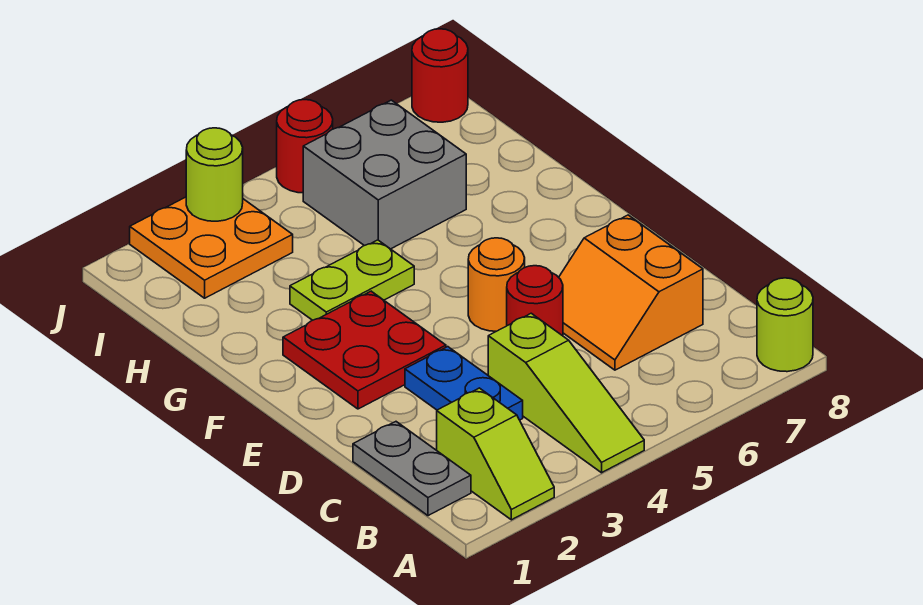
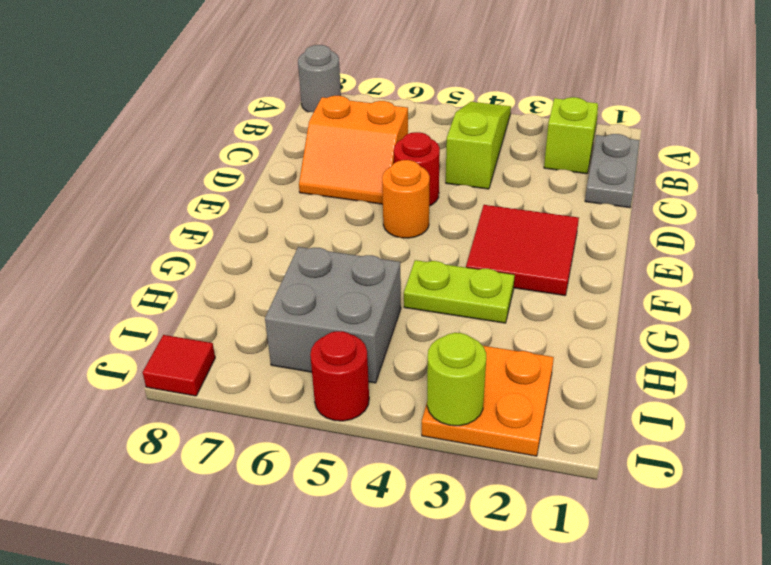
lime round brick A8 level 1 -> grey round brick A8 level 1
blue plate C3:D3 level 1 -> none
orange slope C6:D7 level 1 top 7 -> orange slope C6:D7 level 1 top C
red plate E2:F3 level 1 -> red tile E2:F3 level 1
red round brick J8 level 1 -> red tile J8 level 1

